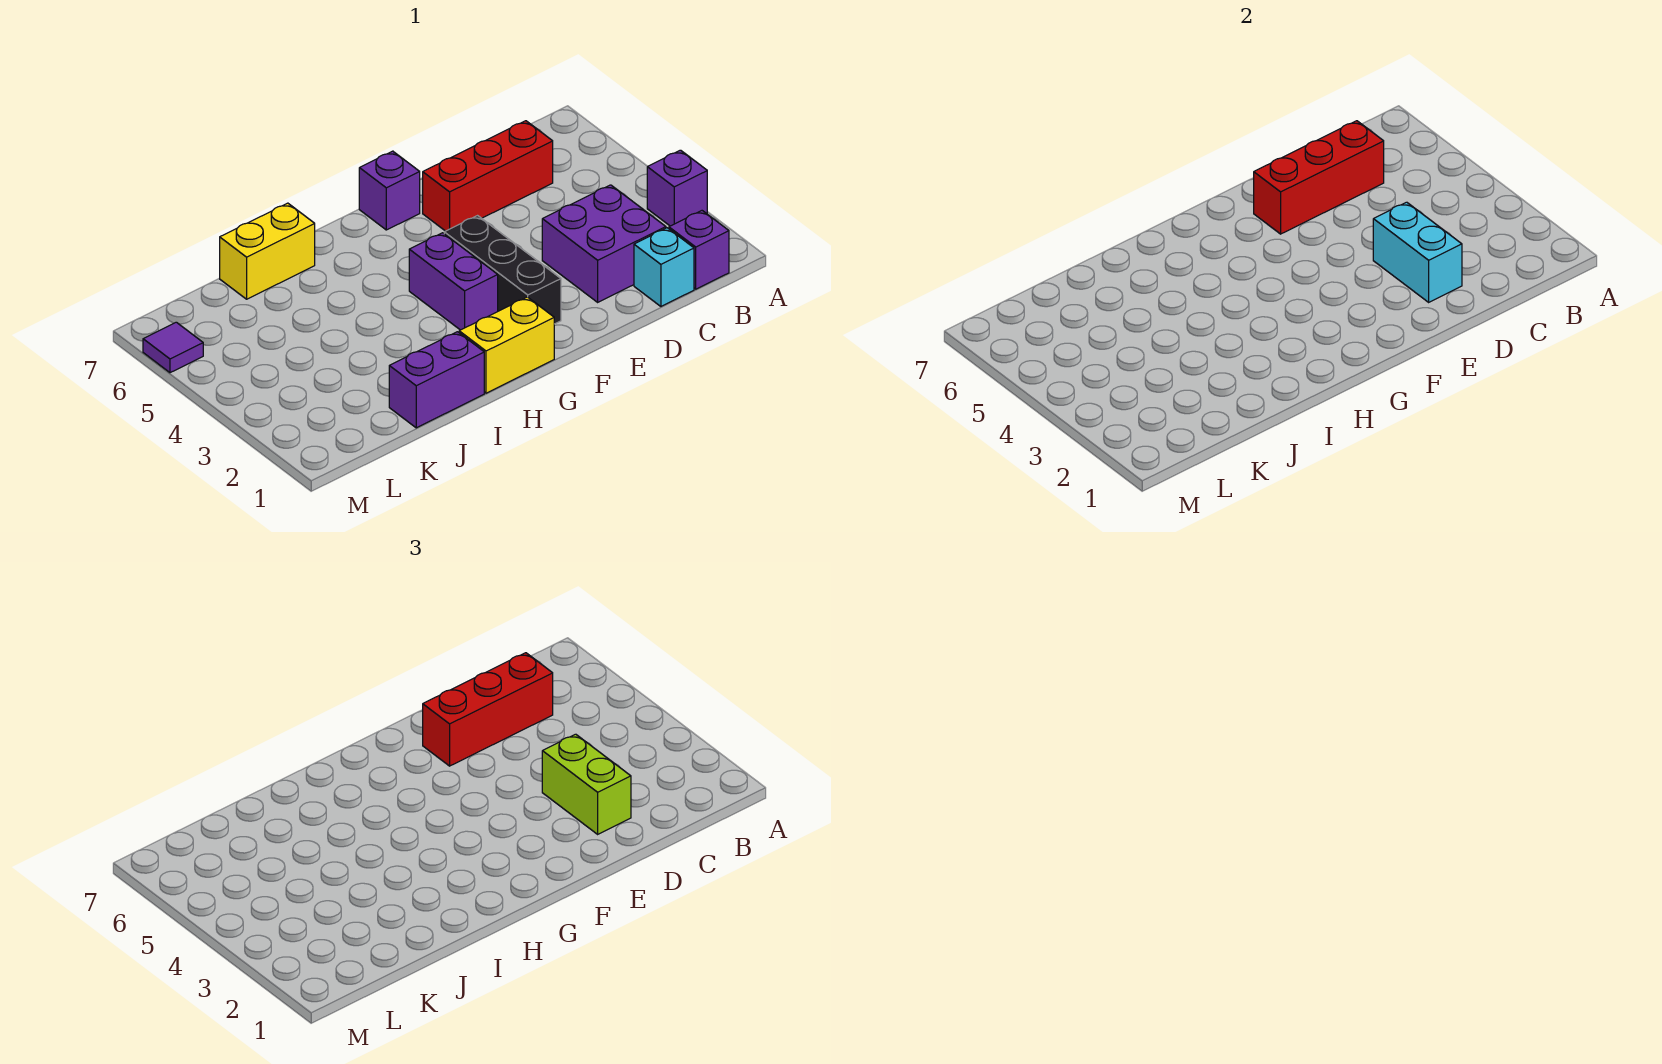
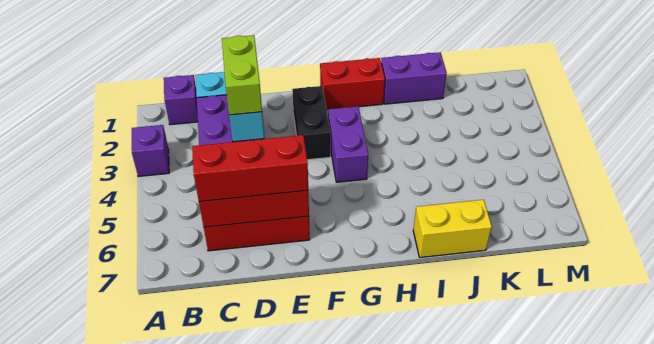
black brick F2:F4 level 1 -> black brick F2:F3 level 1
purple brick F7 level 1 -> none
yellow brick G1:H1 level 1 -> red brick G1:H1 level 1
purple tile M6 level 1 -> none

